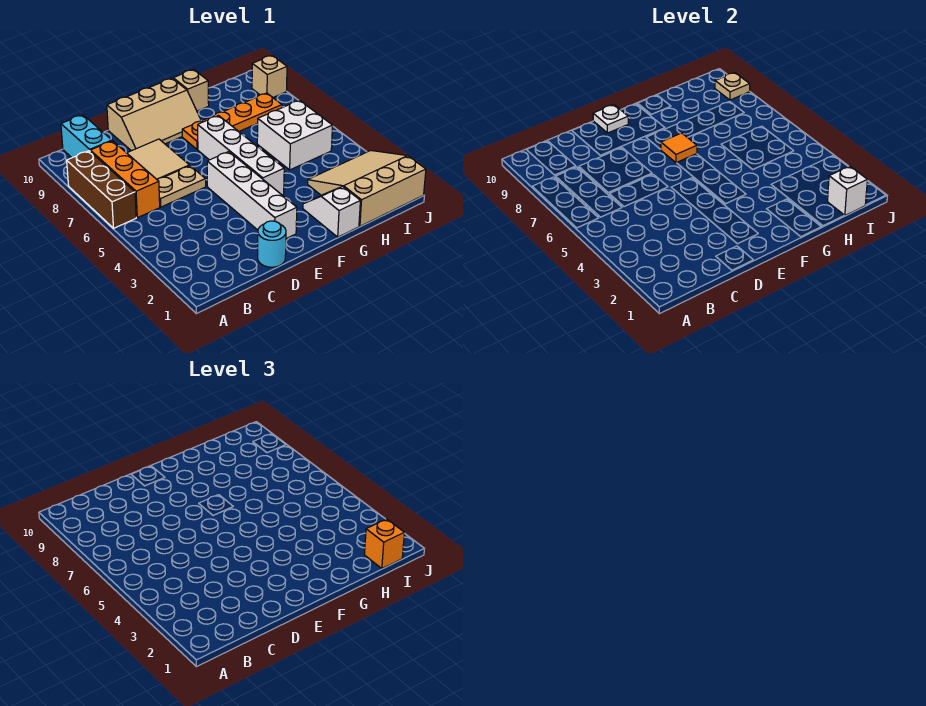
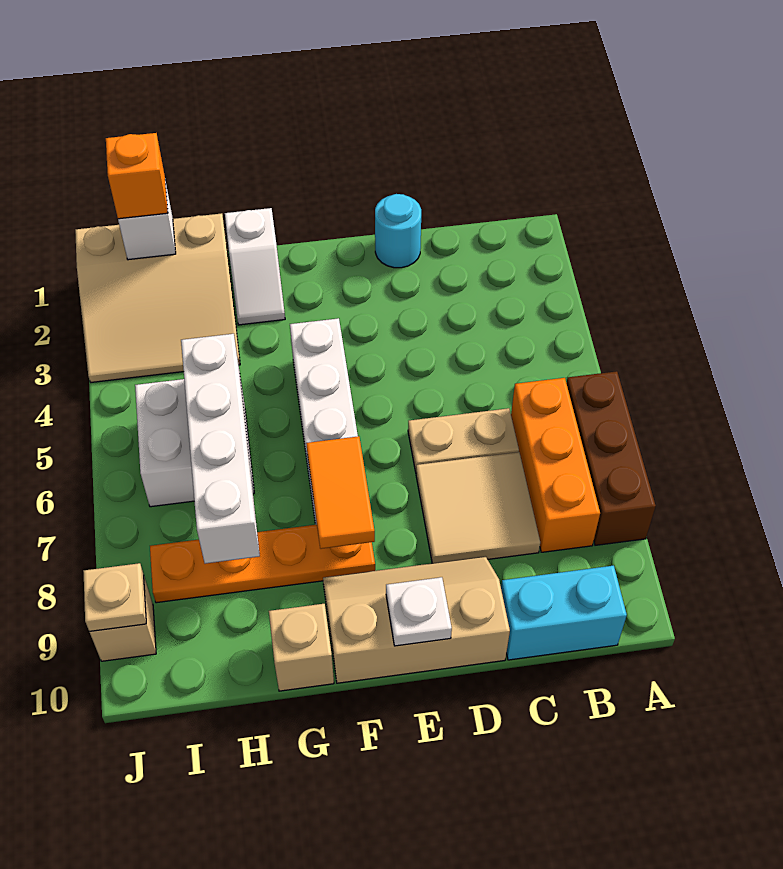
cyan brick B9:B10 level 1 -> cyan brick B10:C10 level 1
white brick E2:E5 level 1 -> white brick H5:H8 level 2
orange tile F7 level 2 -> orange tile F7:F8 level 2

